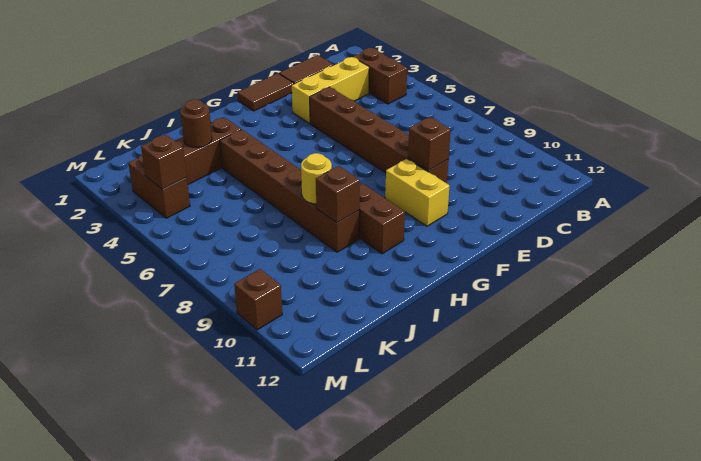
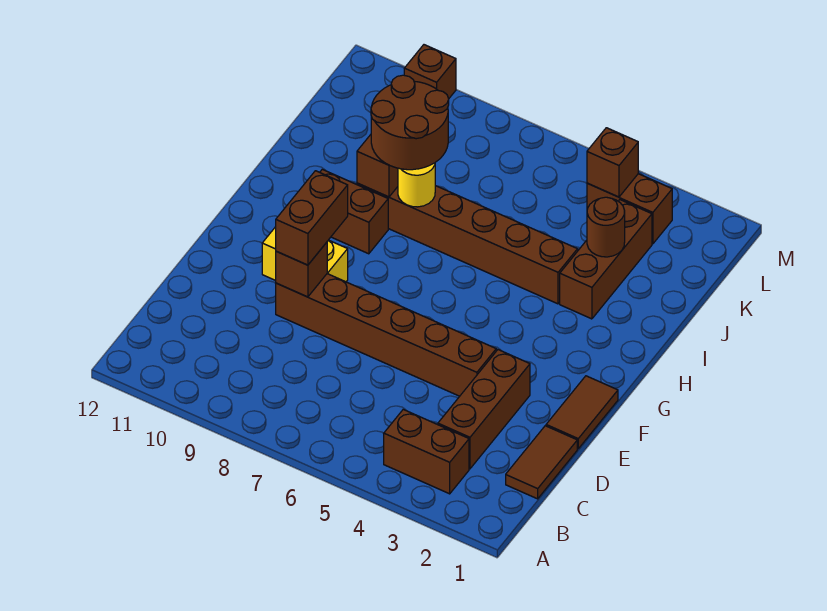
yellow brick C3:E3 level 1 -> brown brick C3:E3 level 1
none -> brown brick E9:F9 level 3
none -> brown round brick I8:J9 level 3

